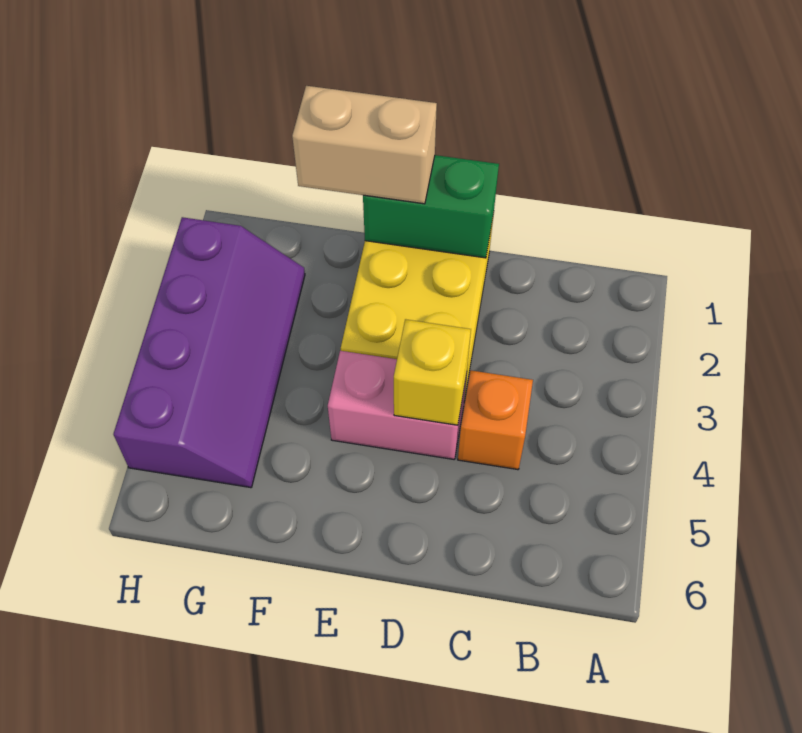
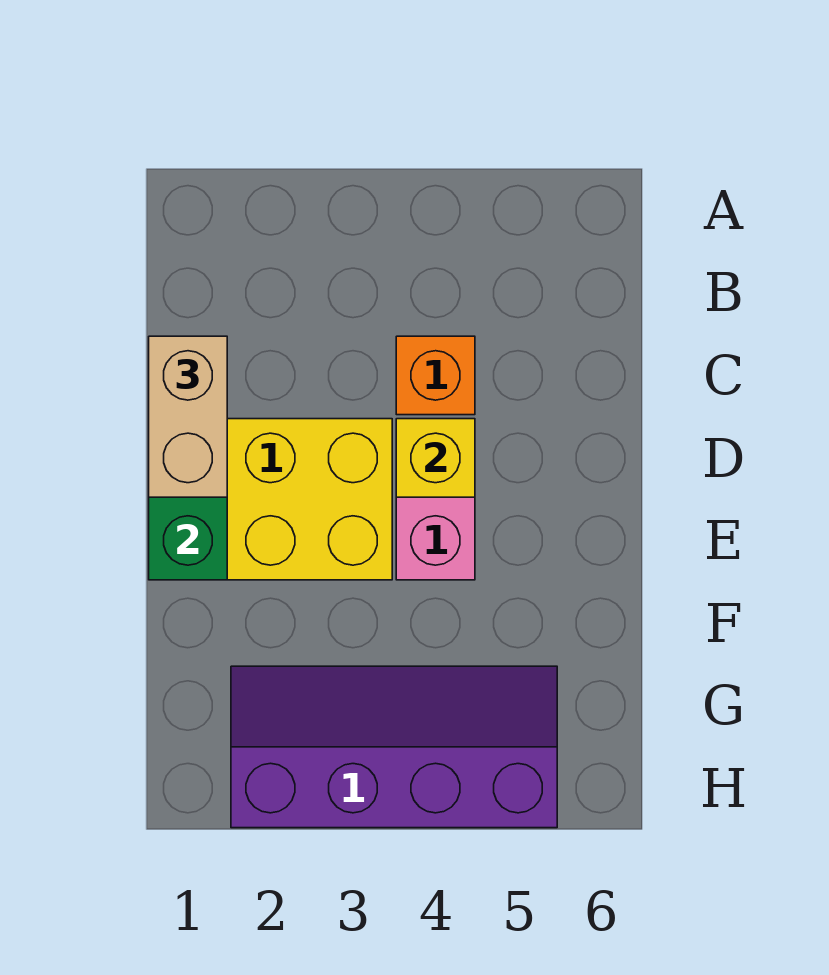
tan brick E1:F1 level 3 -> tan brick C1:D1 level 3

